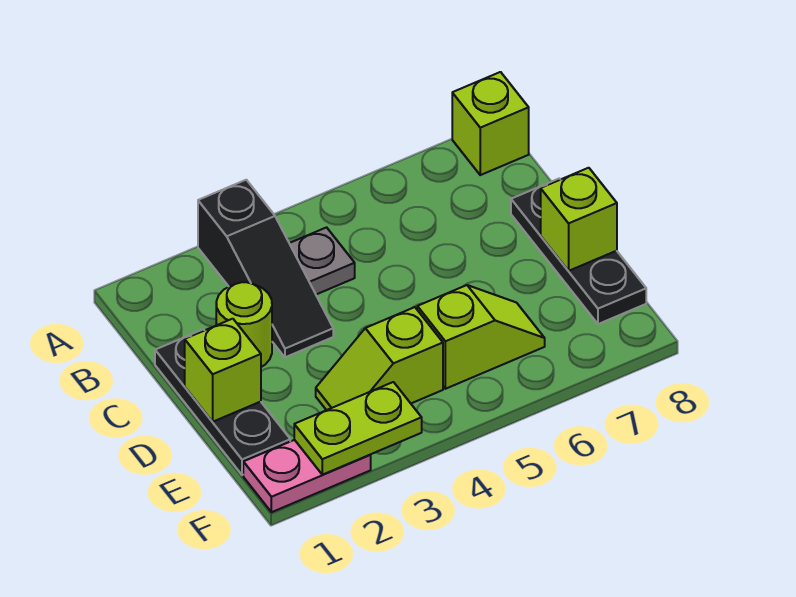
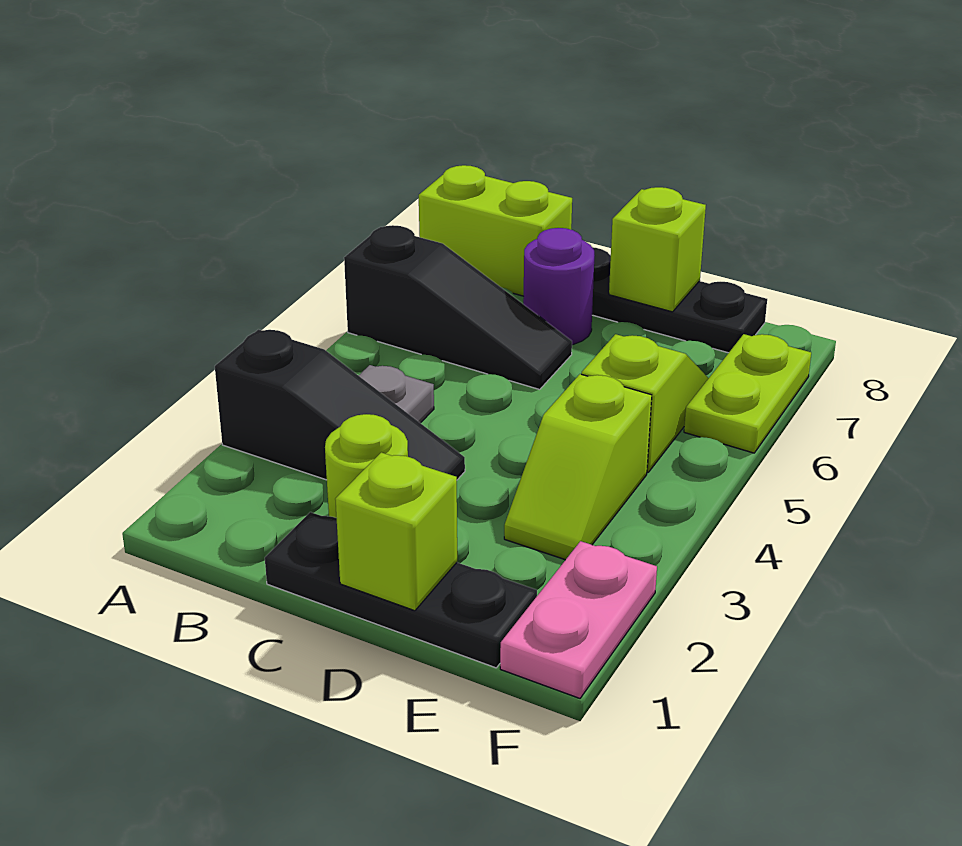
none -> black slope A6:C6 level 1 top A
lime brick A8 level 1 -> lime brick A8:B8 level 1
none -> purple round brick C7 level 1
lime plate F2:F3 level 2 -> lime plate F6:F7 level 1

